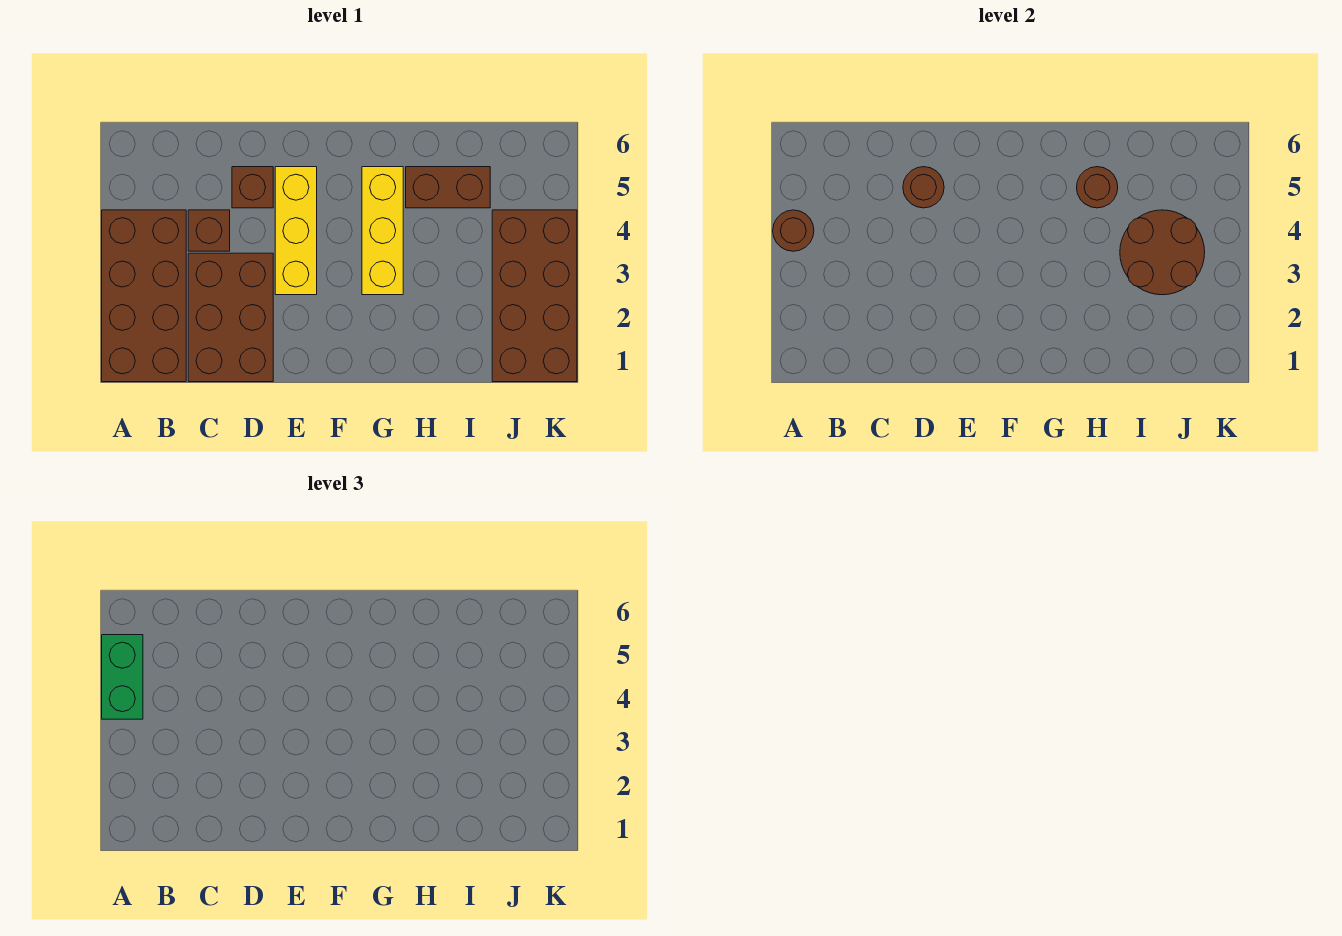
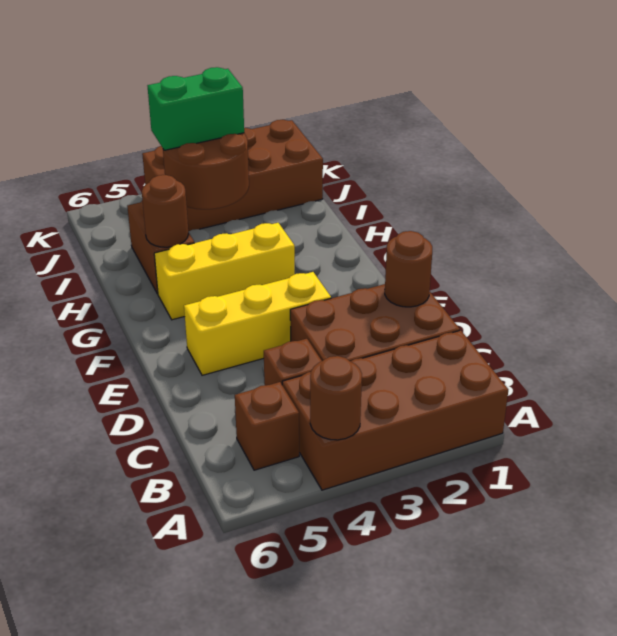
green brick A4:A5 level 3 -> green brick J3:J4 level 3
brown brick D5 level 1 -> brown brick B5 level 1
brown round brick D5 level 2 -> brown round brick D1 level 2

